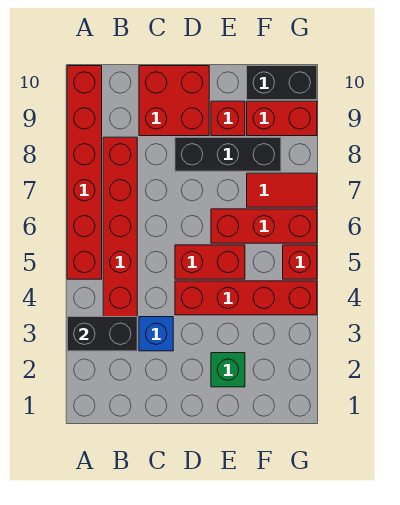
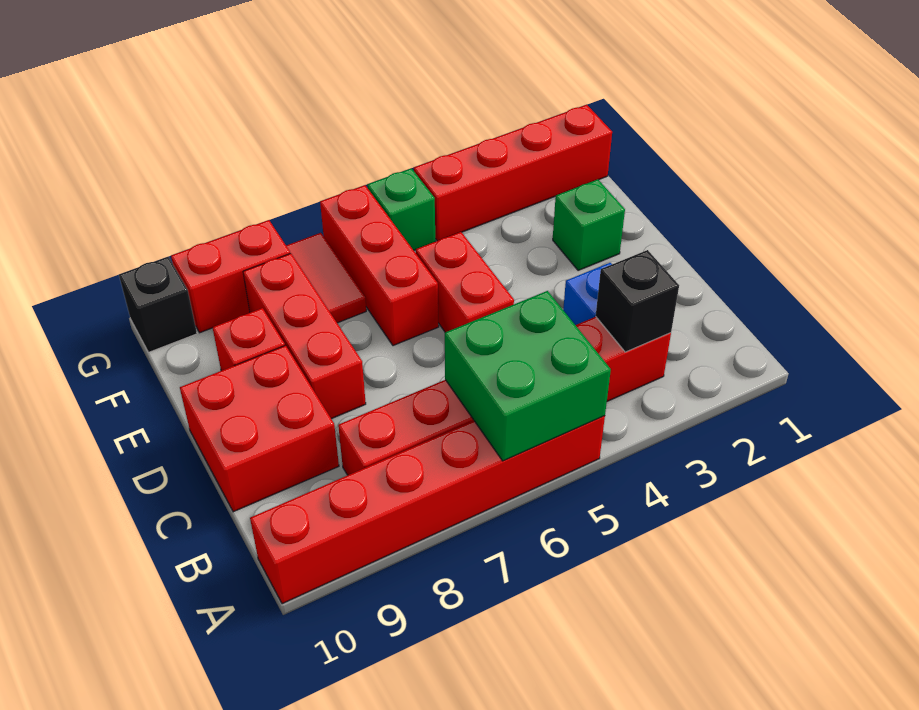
black brick A3:B3 level 2 -> black brick B3 level 2
none -> green brick A5:B6 level 2
red brick D4:G4 level 1 -> red brick G1:G4 level 1
black brick D8:F8 level 1 -> red brick D8:F8 level 1
red brick F9:G9 level 1 -> red brick G8:G9 level 1
black brick F10:G10 level 1 -> black brick G10 level 1
red brick G5 level 1 -> green brick G5 level 1

